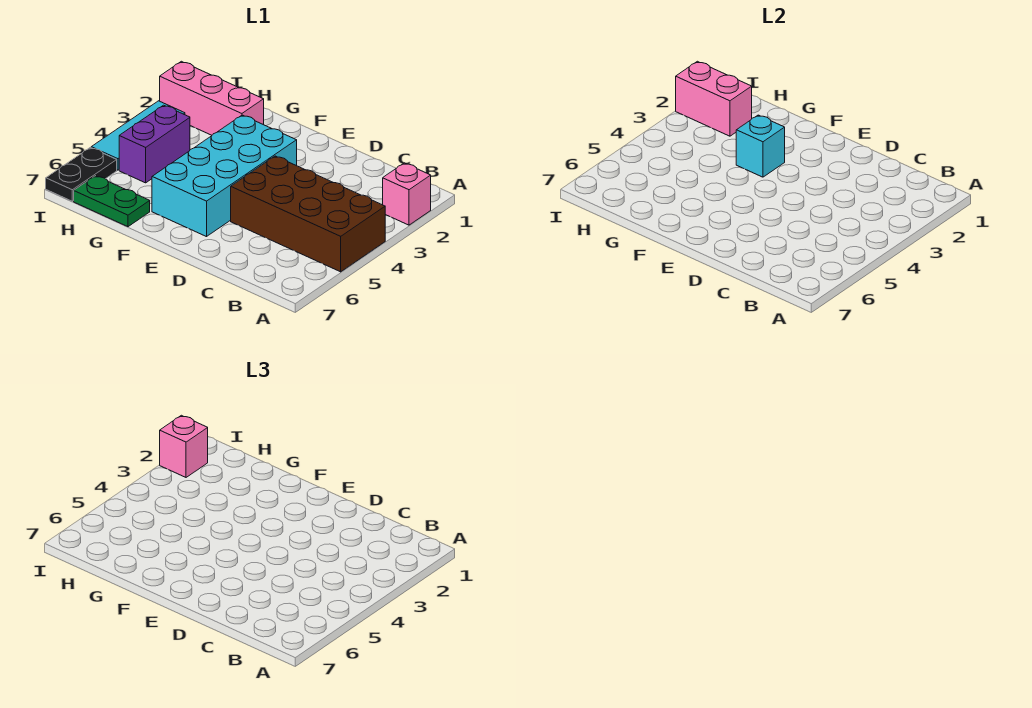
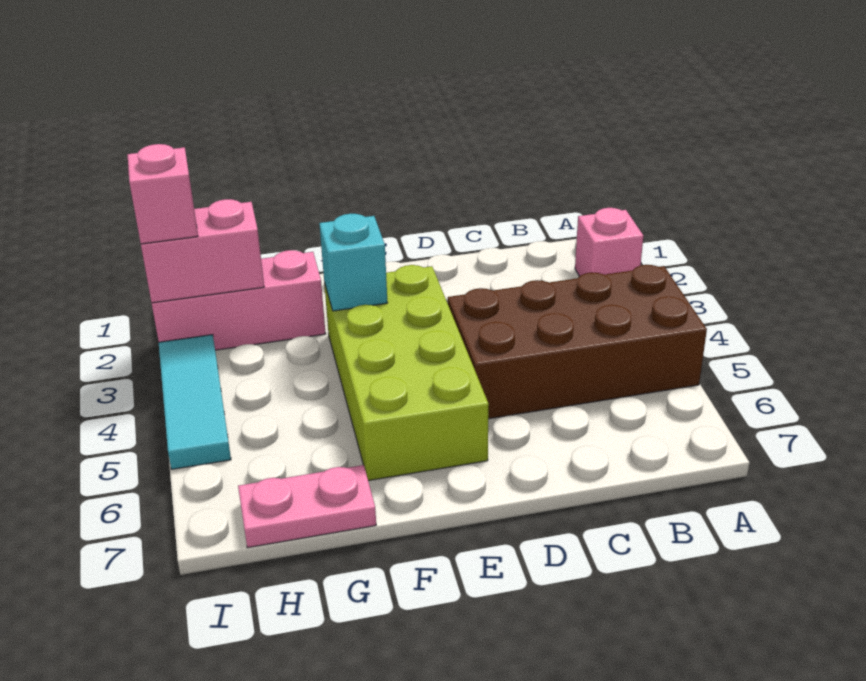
cyan brick E3:F6 level 1 -> lime brick E3:F6 level 1
green plate G7:H7 level 1 -> pink plate G7:H7 level 1
purple brick H4:H5 level 1 -> none
black plate I6:I7 level 1 -> none

